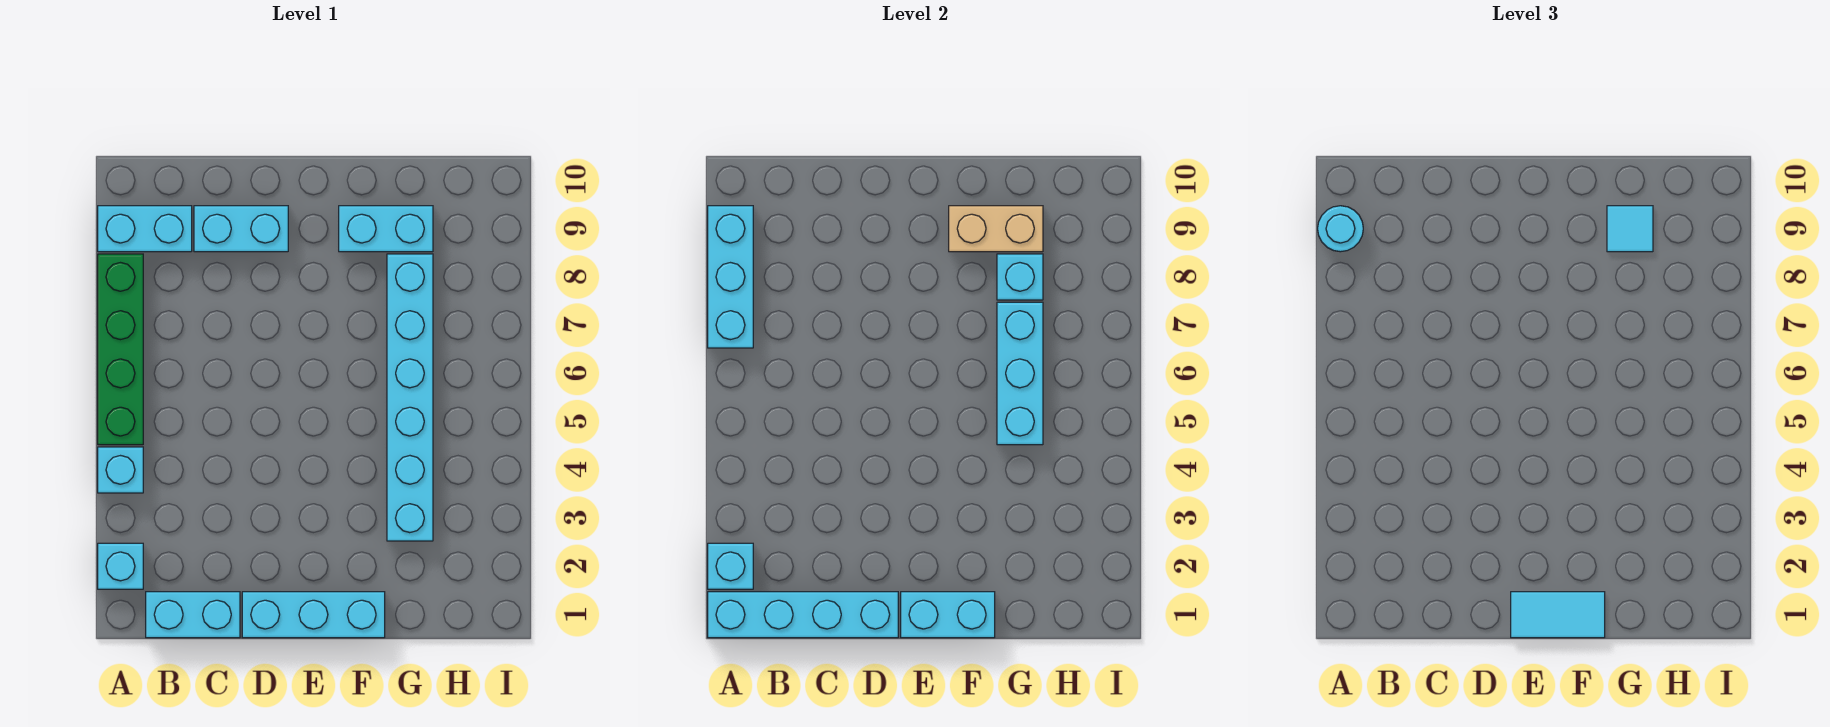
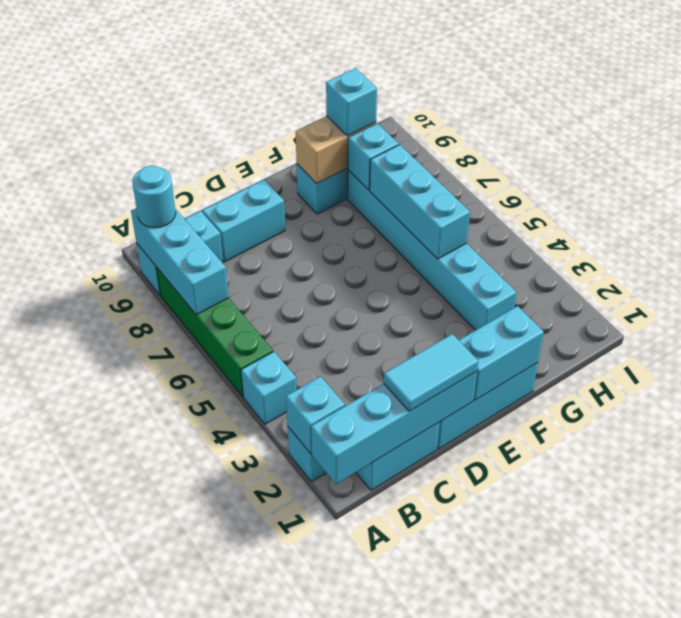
cyan tile E1:F1 level 3 -> cyan tile C1:D1 level 3
cyan tile G9 level 3 -> cyan brick G9 level 3

